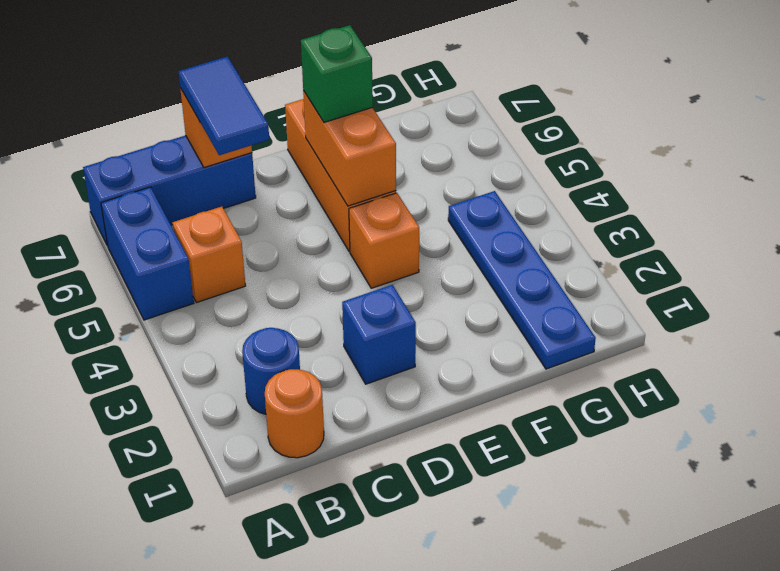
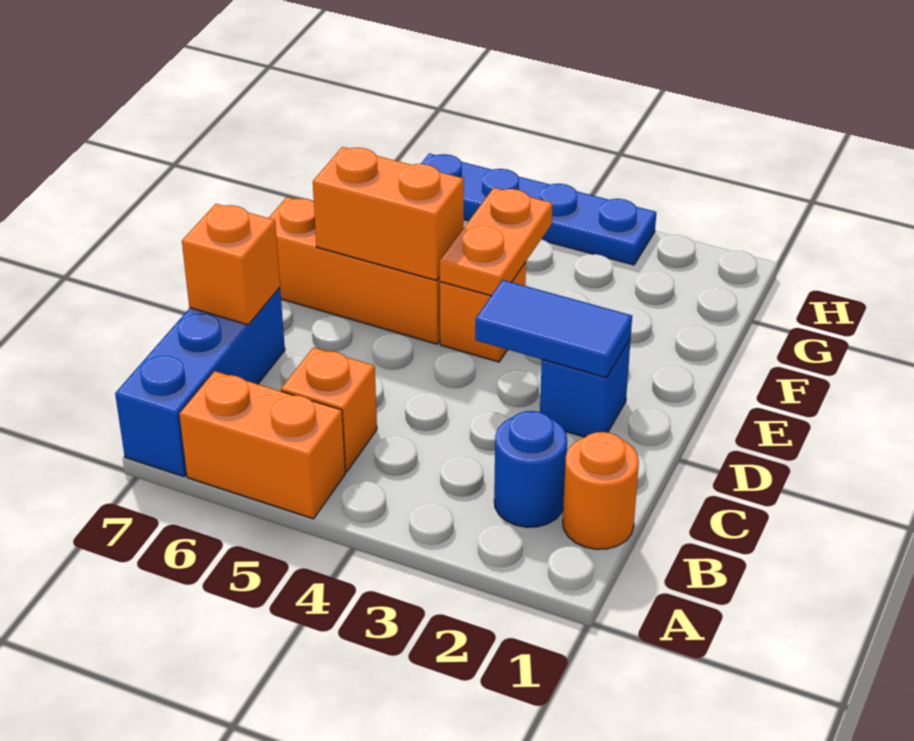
blue brick A5:A6 level 1 -> orange brick A5:A6 level 1
blue tile C6:C7 level 3 -> blue tile D2:D3 level 2
none -> orange plate E4:F4 level 2
green brick E6 level 3 -> none
blue plate G1:G4 level 1 -> blue plate H3:H6 level 1

